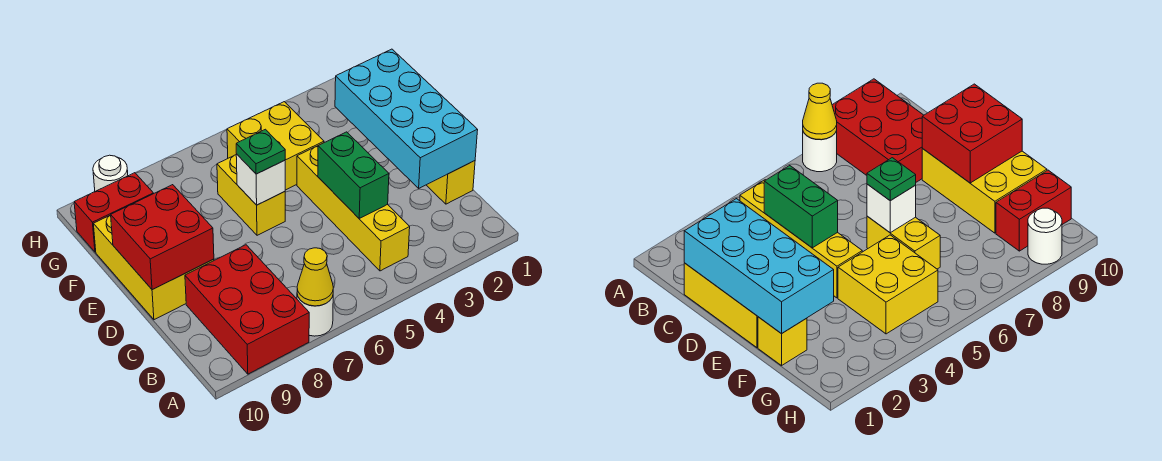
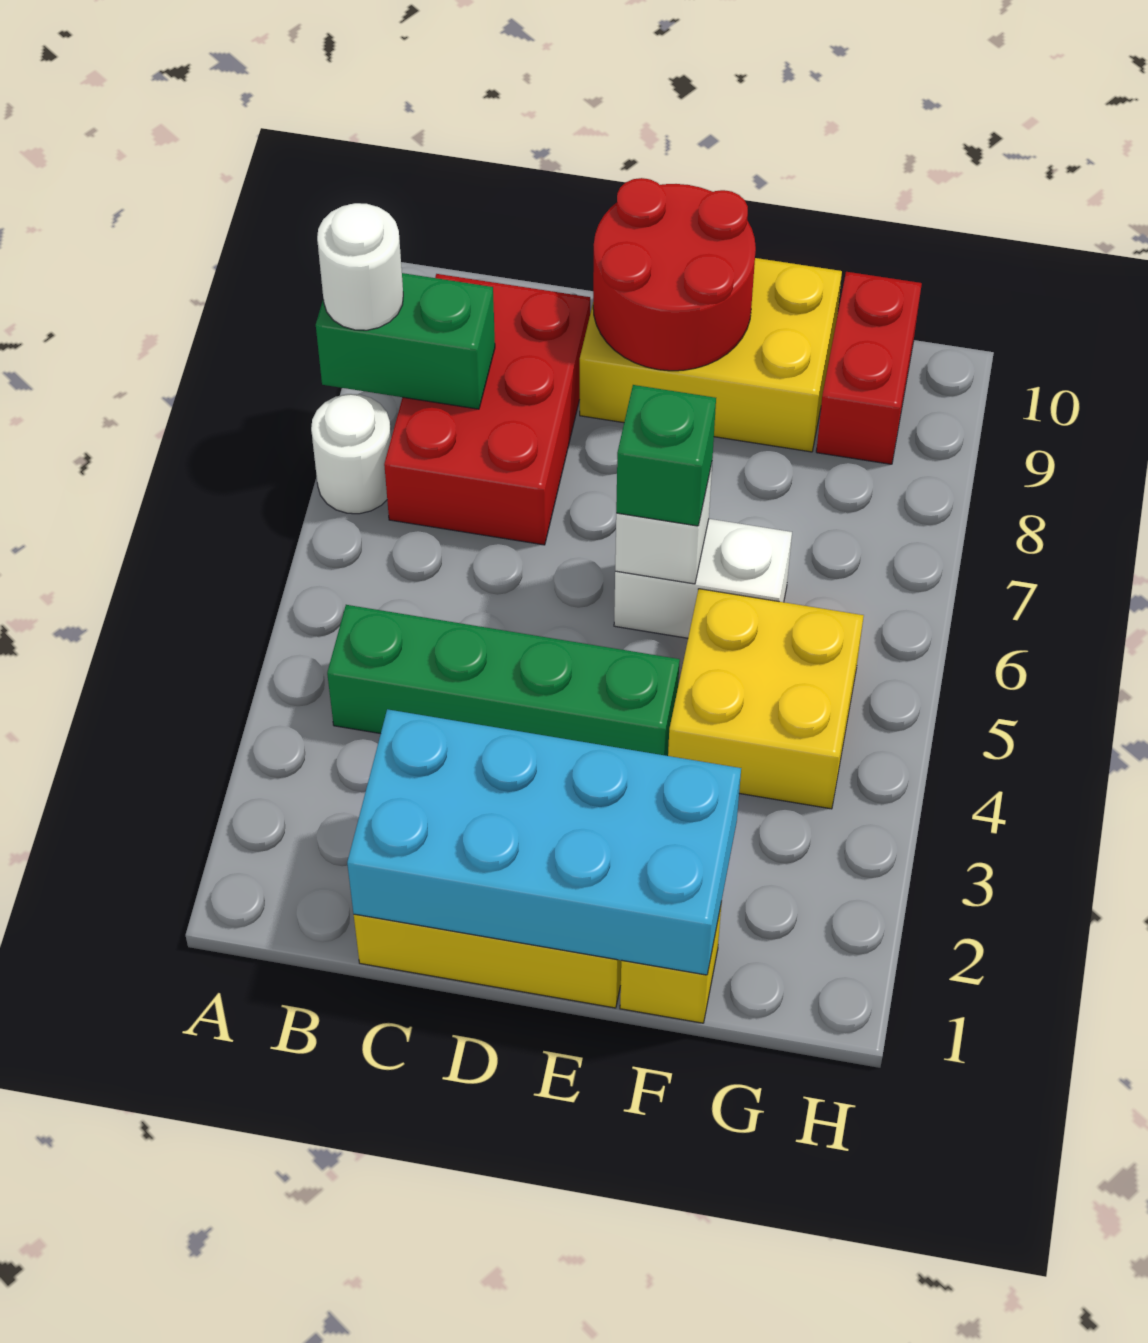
yellow cone A7 level 2 -> none
red brick A8:C9 level 1 -> red brick B7:C9 level 1
yellow brick B4:E4 level 1 -> green brick B4:E4 level 1
green brick C4:D4 level 2 -> green brick A8:B8 level 2
red brick D9:E10 level 2 -> red round brick D9:E10 level 2
yellow brick E6:F6 level 1 -> white brick E6:F6 level 1
green plate E6 level 3 -> green brick E6 level 3
white round brick H9 level 1 -> white round brick A8 level 3

